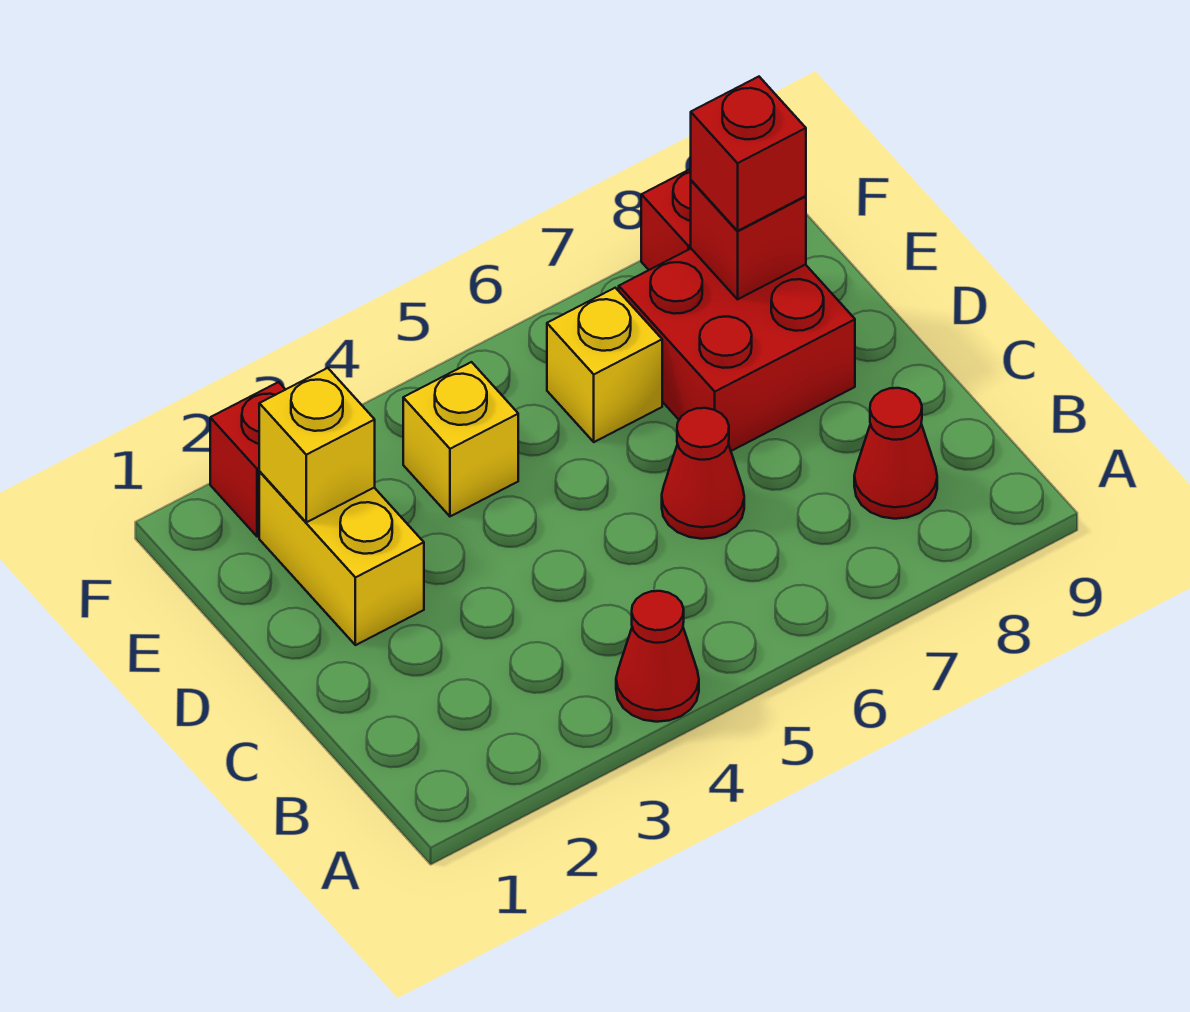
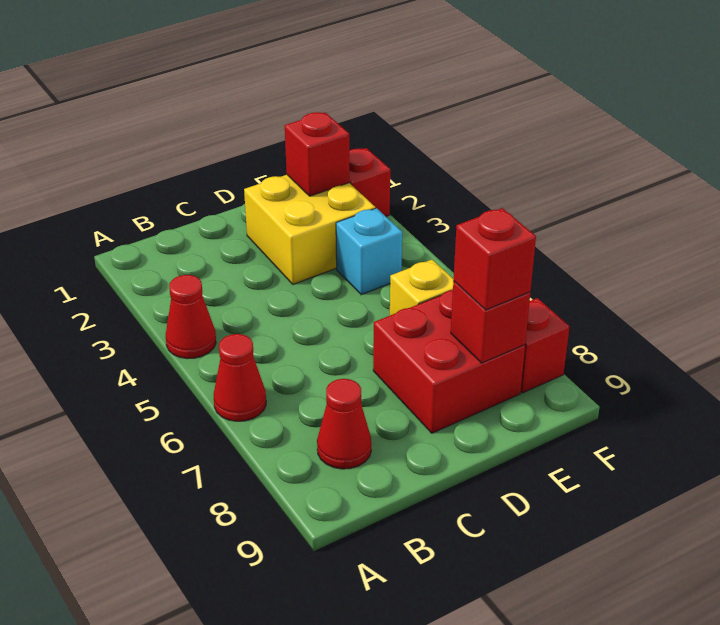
red cone C6 level 1 -> red cone A6 level 1
yellow brick D2:E2 level 1 -> yellow brick D2:E3 level 1
yellow brick E2 level 2 -> red brick E2 level 2
yellow brick E4 level 1 -> cyan brick E4 level 1

